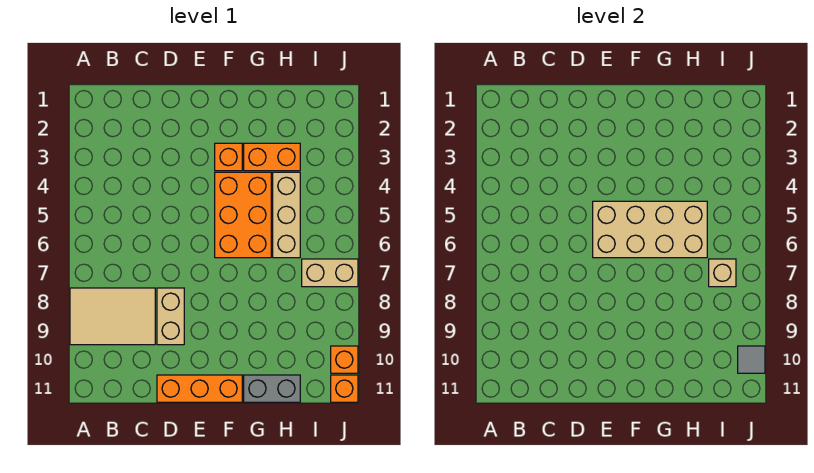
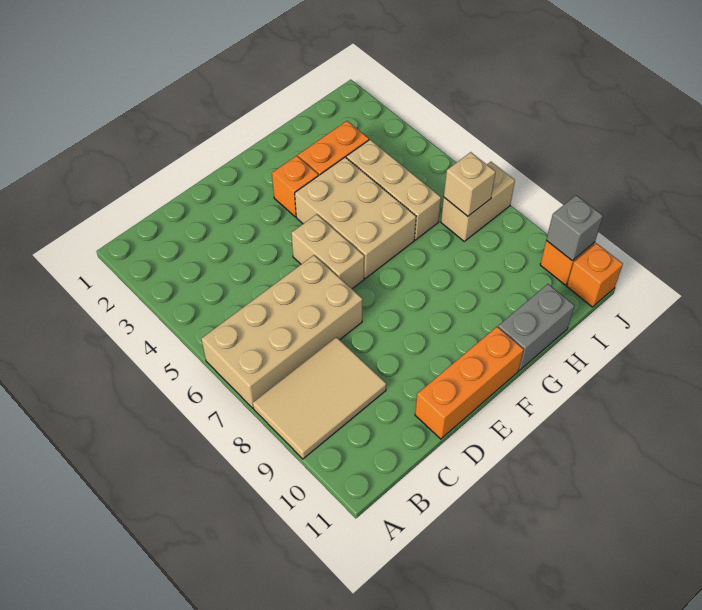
tan brick D8:D9 level 1 -> tan brick E5:E6 level 1
tan brick E5:H6 level 2 -> tan brick A6:D7 level 1
orange brick F4:G6 level 1 -> tan brick F4:G6 level 1
grey tile J10 level 2 -> grey brick J10 level 2

